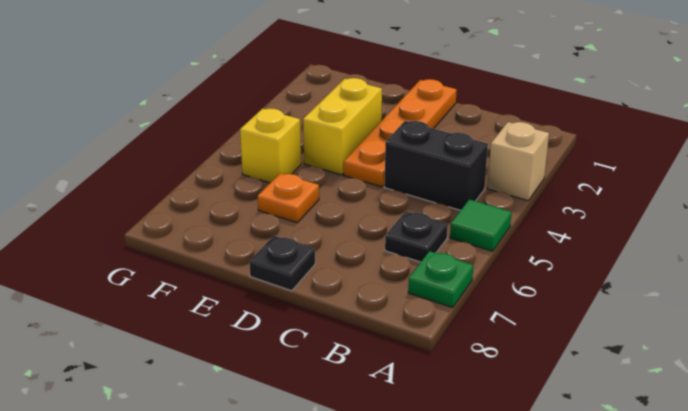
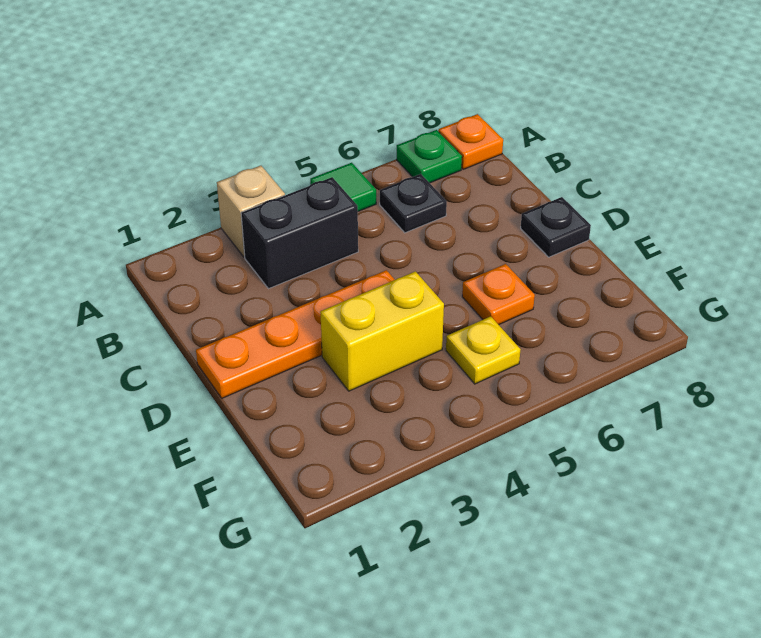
none -> orange plate A8 level 1
black brick B4:C4 level 1 -> black brick B3:B4 level 1
yellow brick F5 level 1 -> yellow plate F5 level 1

